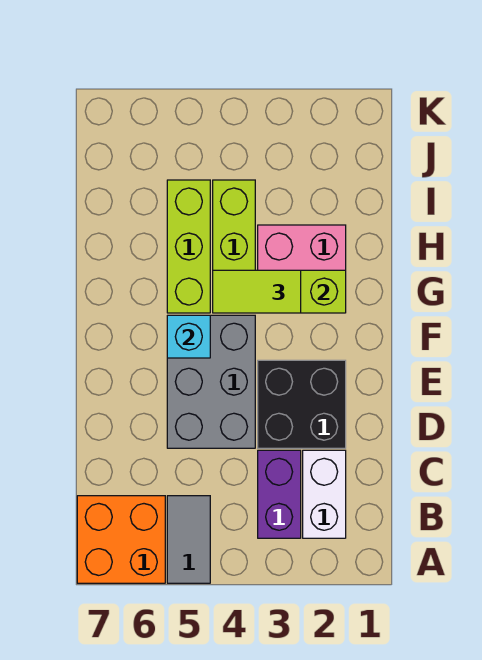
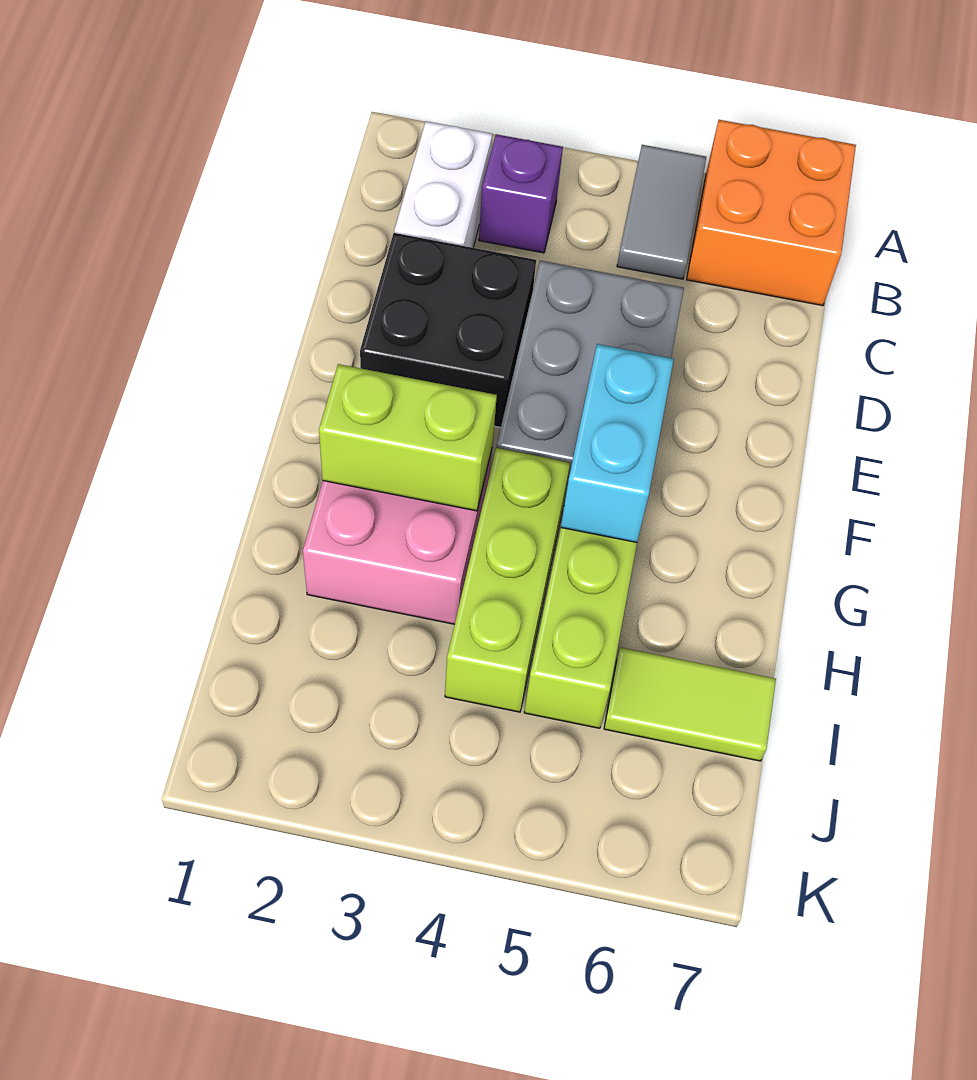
purple brick B3:C3 level 1 -> purple brick B3 level 1
cyan brick F5 level 2 -> cyan brick F5:G5 level 2
lime tile G3:G4 level 3 -> lime tile I6:I7 level 1

